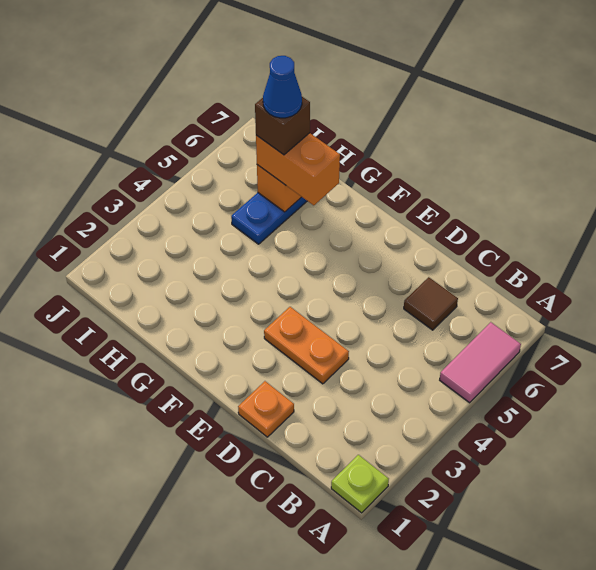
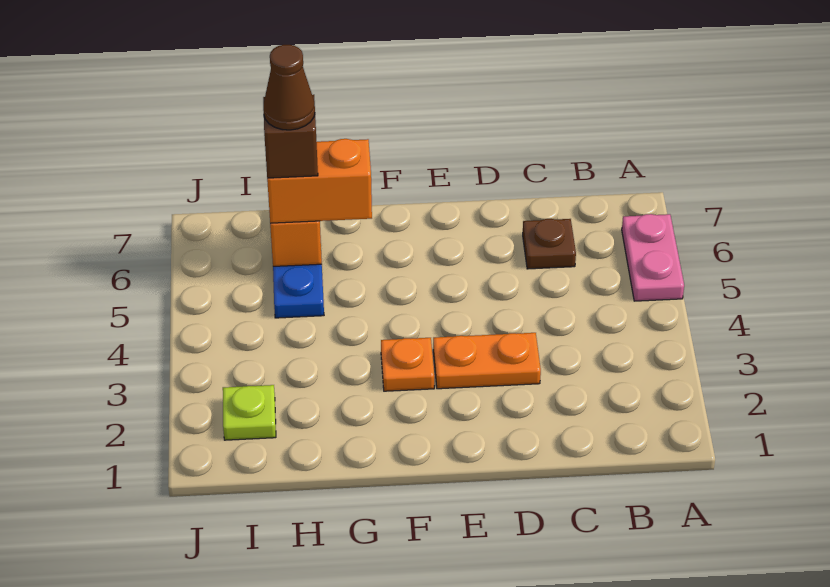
lime plate A1 level 1 -> lime plate I2 level 1
pink tile A5:A6 level 1 -> pink plate A5:A6 level 1
brown tile C6 level 1 -> brown plate C6 level 1
orange plate D1 level 1 -> orange plate F3 level 1
blue cone H6 level 5 -> brown cone H6 level 5

